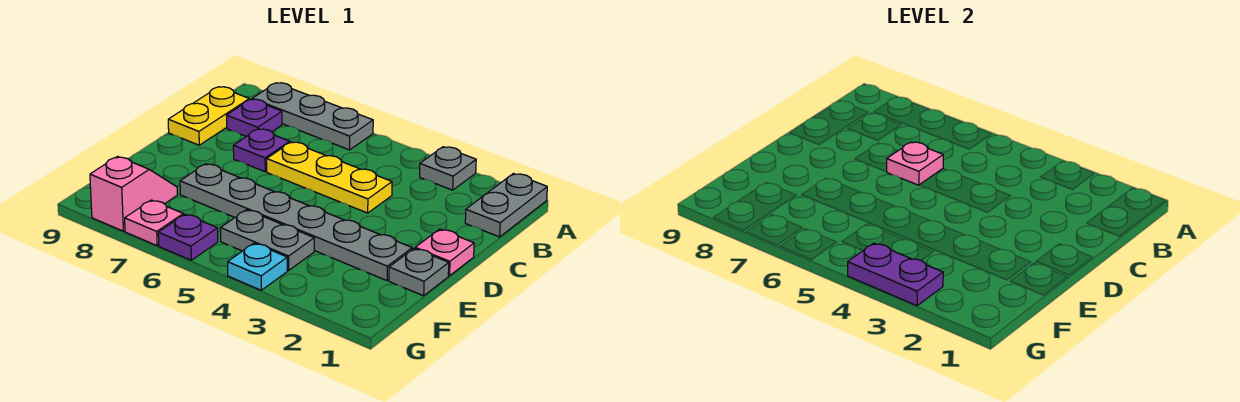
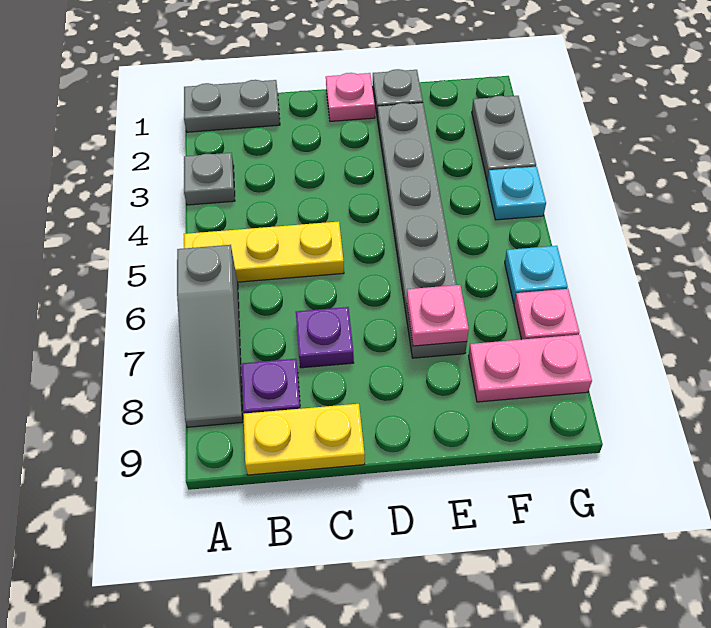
grey plate A6:A8 level 1 -> grey slope A6:A8 level 1 top 6
yellow plate C4:C6 level 1 -> yellow plate A5:C5 level 1
pink plate C6 level 2 -> pink plate E7 level 2
grey plate F4:F5 level 1 -> grey plate G2:G3 level 1
pink slope F8:G8 level 1 top G -> pink plate F8:G8 level 1
purple plate G3:G4 level 2 -> none
purple plate G6 level 1 -> cyan plate G6 level 1

